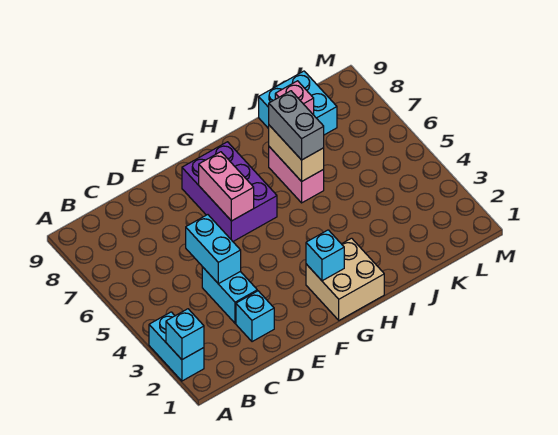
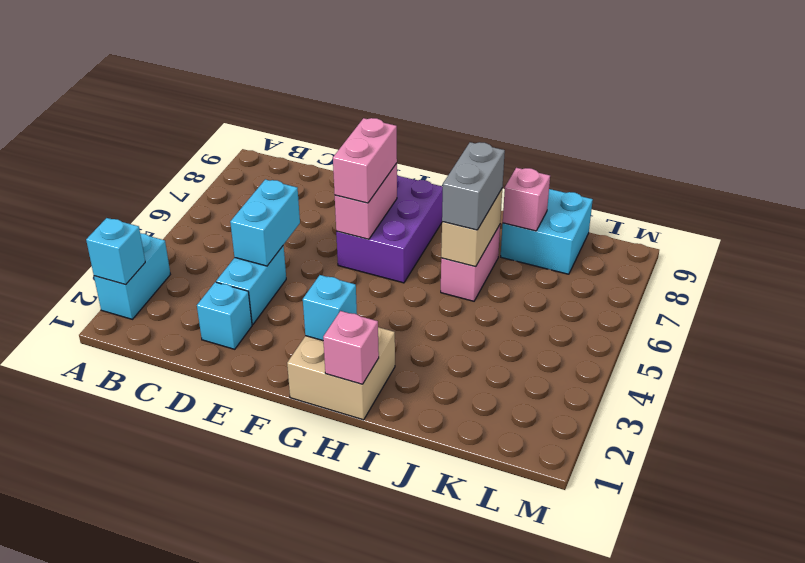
none -> pink brick F6:F7 level 3
none -> pink brick H1 level 2

